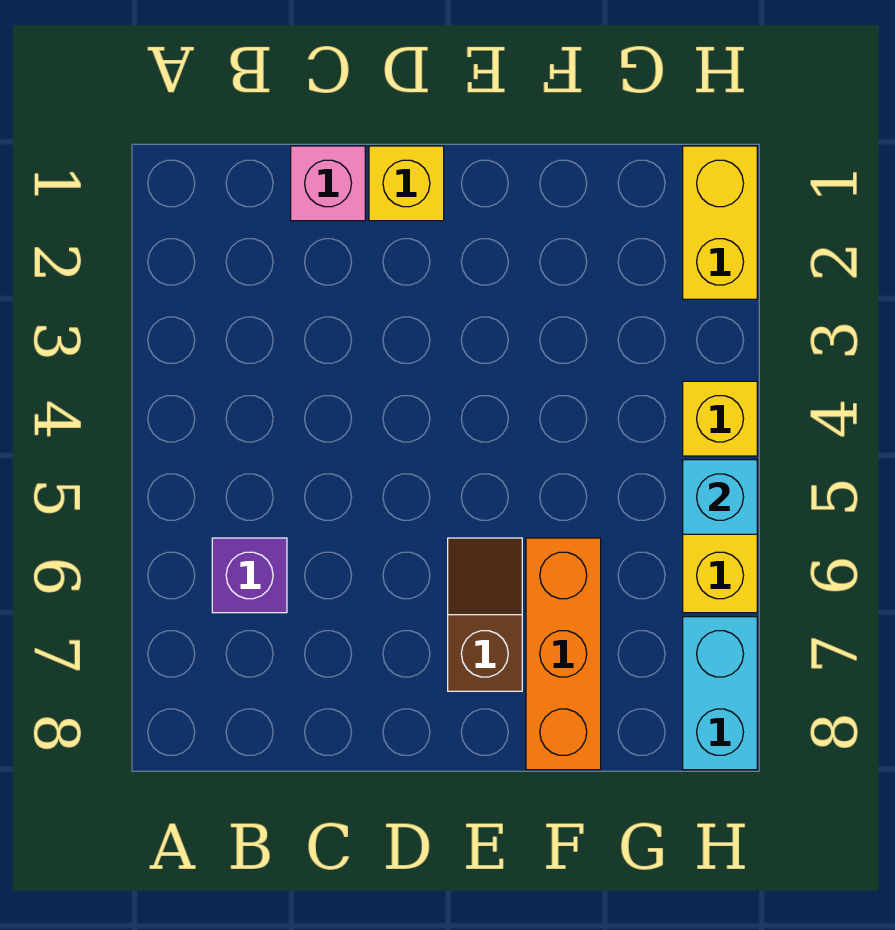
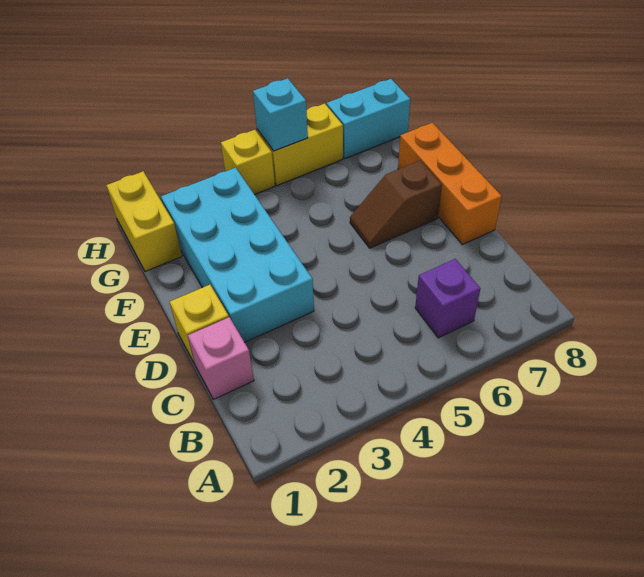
none -> cyan brick D2:G3 level 1
orange brick F6:F8 level 1 -> orange brick D8:F8 level 1
yellow brick H1:H2 level 1 -> yellow brick G1:H1 level 1

